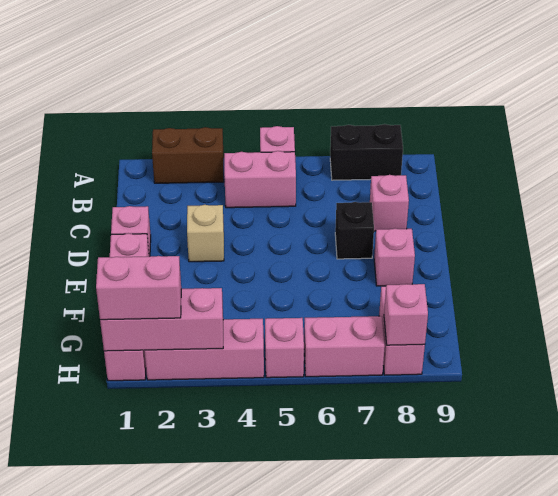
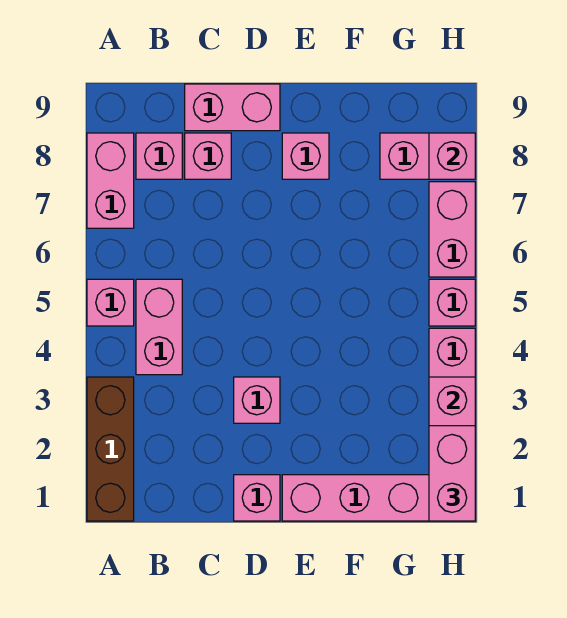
brown brick A2:A3 level 1 -> brown brick A1:A3 level 1
black brick A7:A8 level 1 -> pink brick A7:A8 level 1
none -> pink brick B8 level 1
none -> pink brick C9:D9 level 1
tan brick D3 level 1 -> pink brick D3 level 1
black brick D7 level 1 -> none

